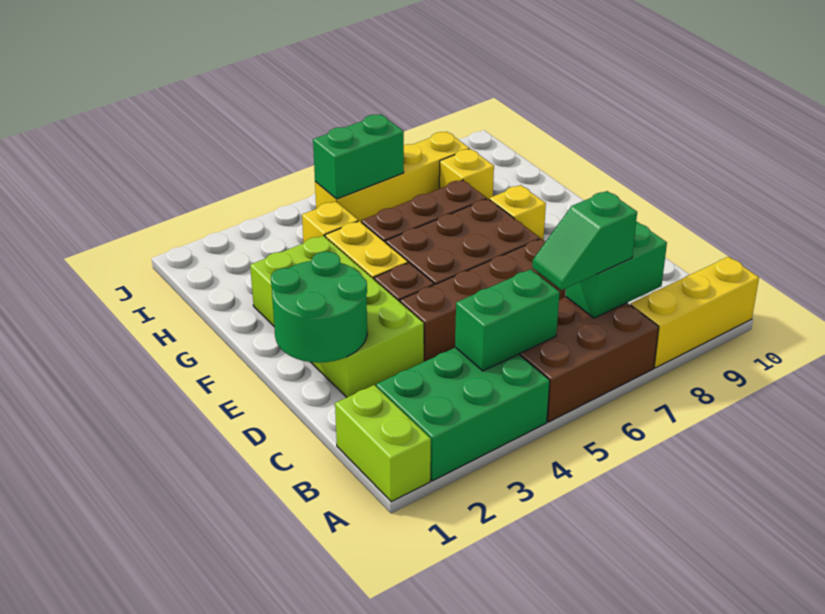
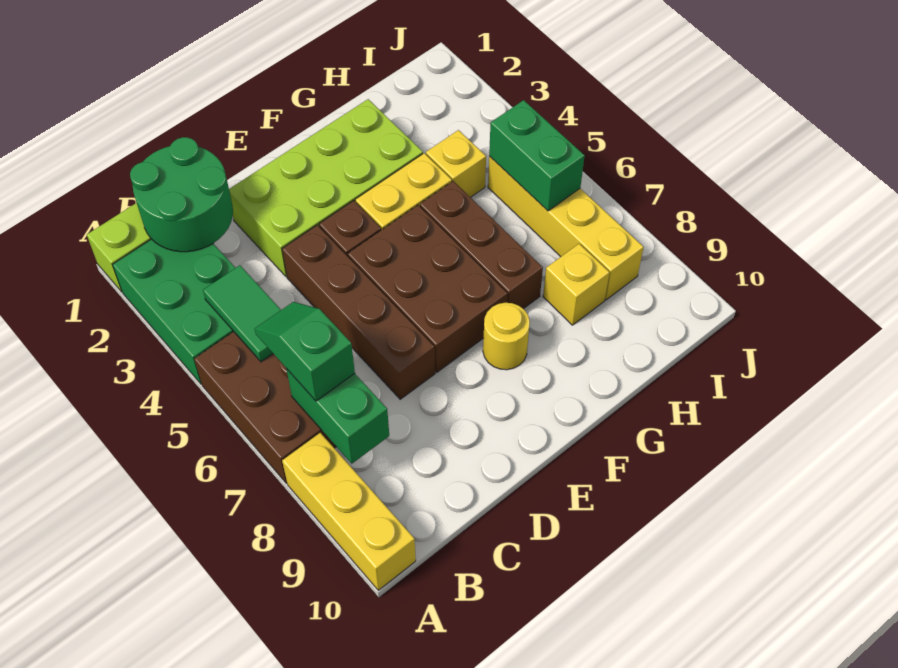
green brick B4:B5 level 2 -> green tile B4:B5 level 2
green round brick D1:E2 level 2 -> green round brick B1:C2 level 2
yellow brick F8 level 1 -> yellow round brick F8 level 1

